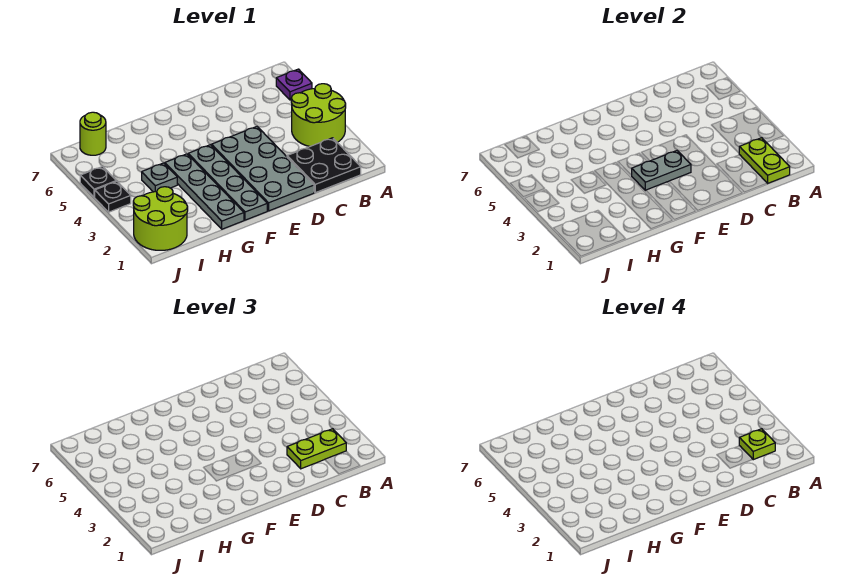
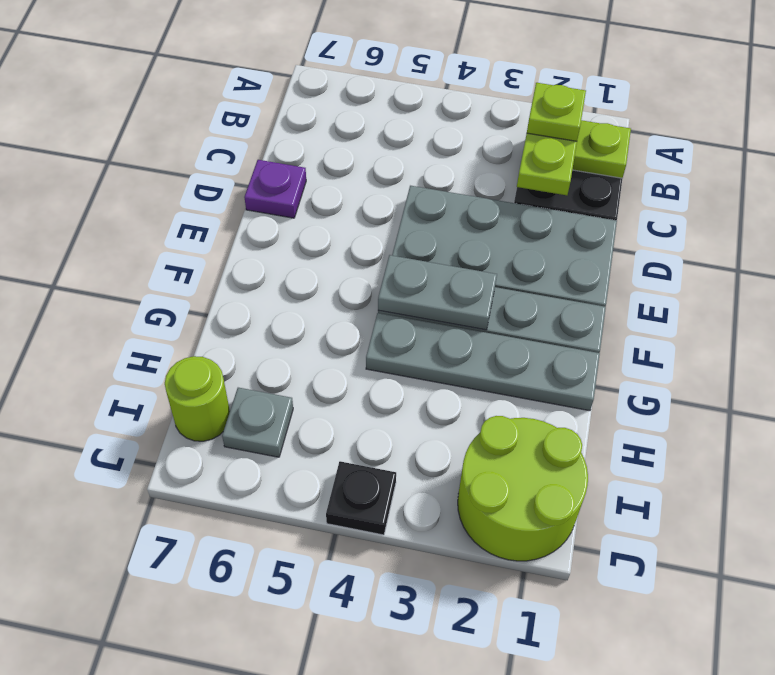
lime round brick A3:B4 level 1 -> none
purple plate A6 level 1 -> purple plate D7 level 1
grey plate E3:F3 level 2 -> grey plate F3:F4 level 2
grey plate H4 level 1 -> grey plate I6 level 1
black plate J5 level 1 -> none

